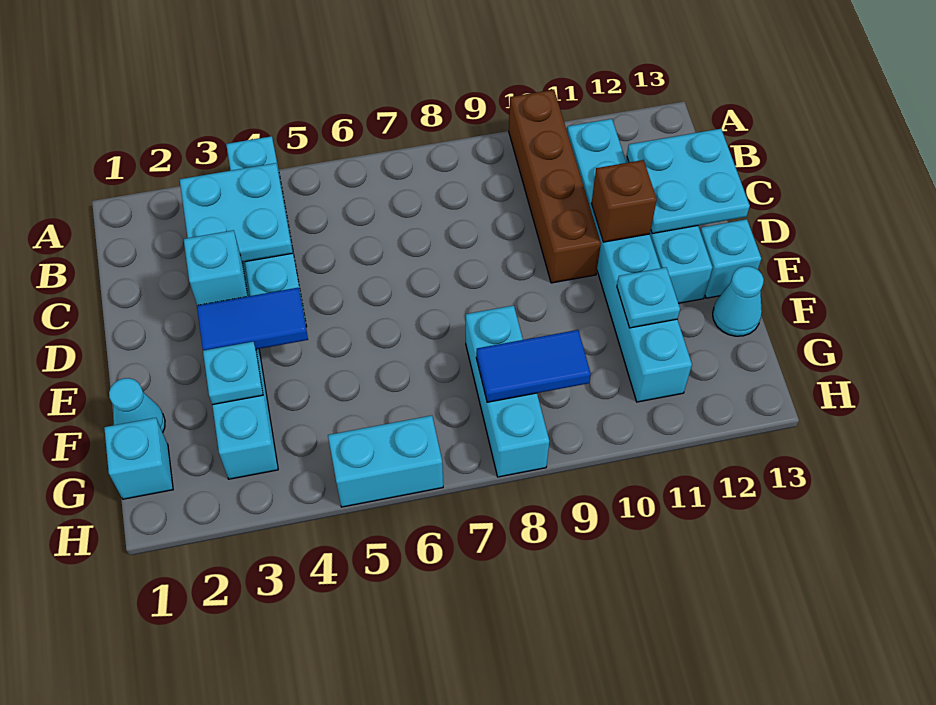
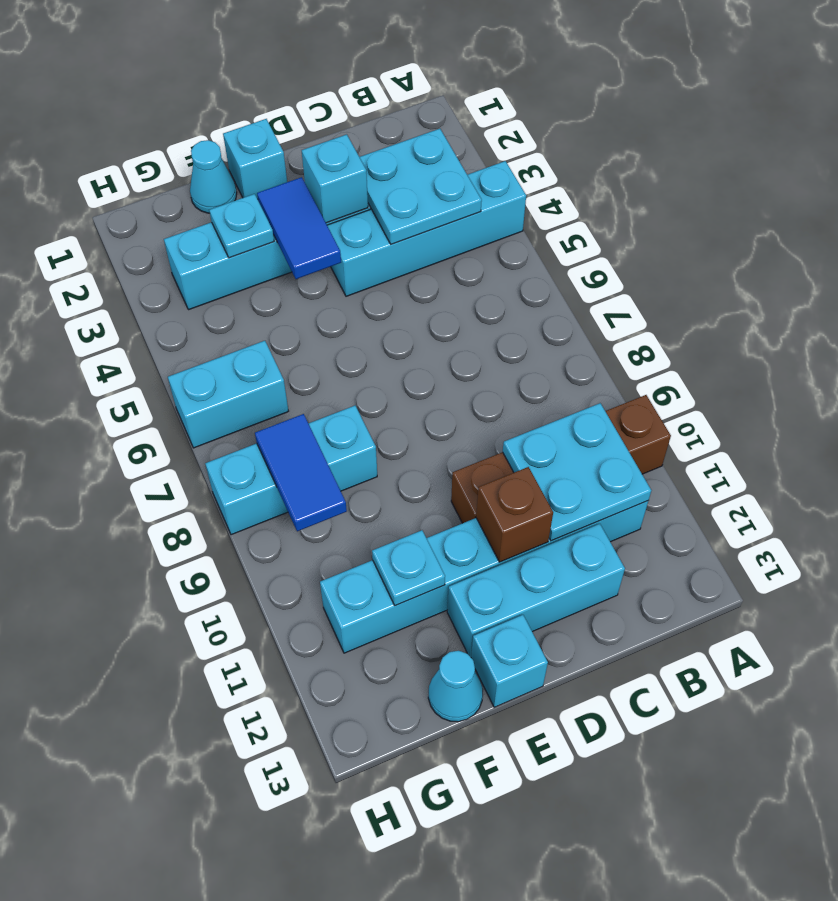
cyan plate C12:D13 level 2 -> cyan plate B10:C11 level 2
cyan brick G1 level 1 -> cyan brick E1 level 1
cyan brick H5:H6 level 1 -> cyan brick G6:H6 level 1

